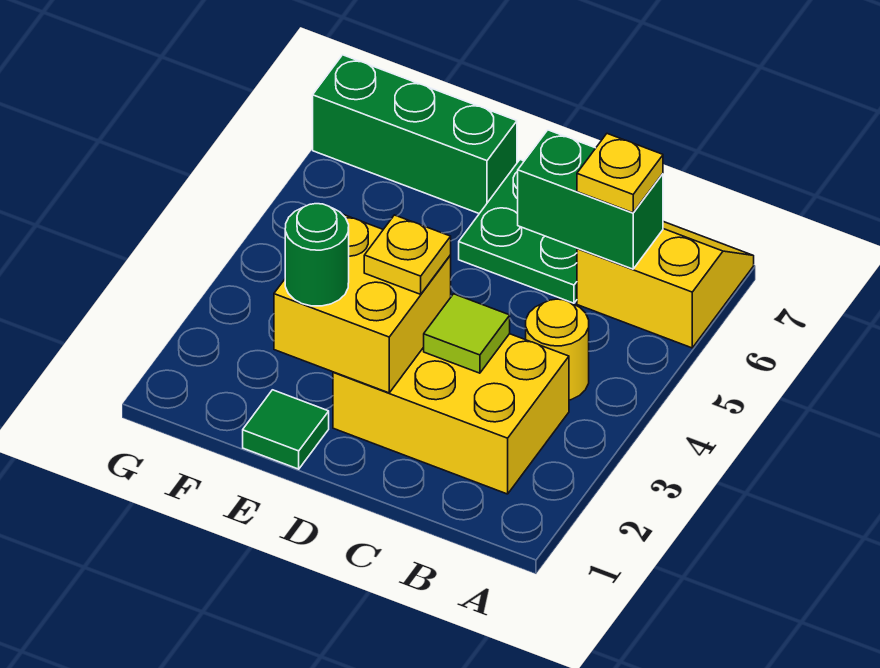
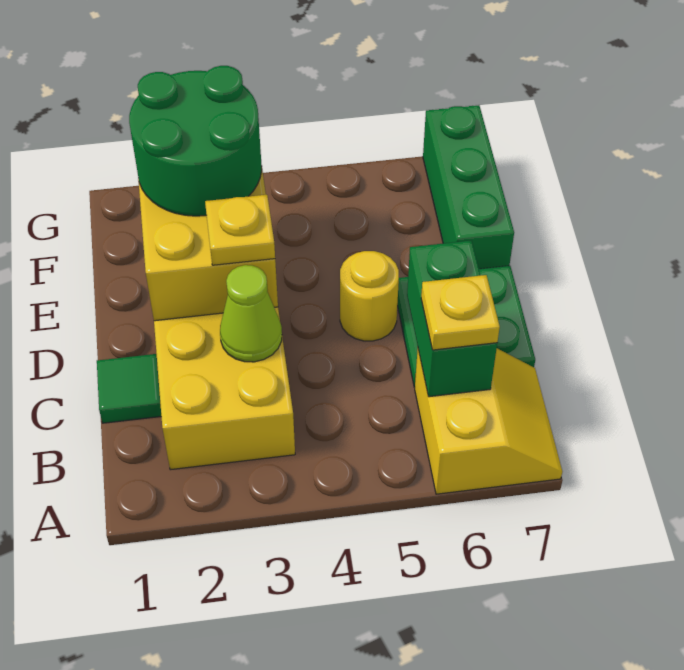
yellow round brick B4 level 1 -> yellow round brick D5 level 1
lime tile C3 level 2 -> lime cone C3 level 2
green tile E1 level 1 -> green tile C1 level 1
green round brick E2 level 3 -> green round brick E2:F3 level 3

